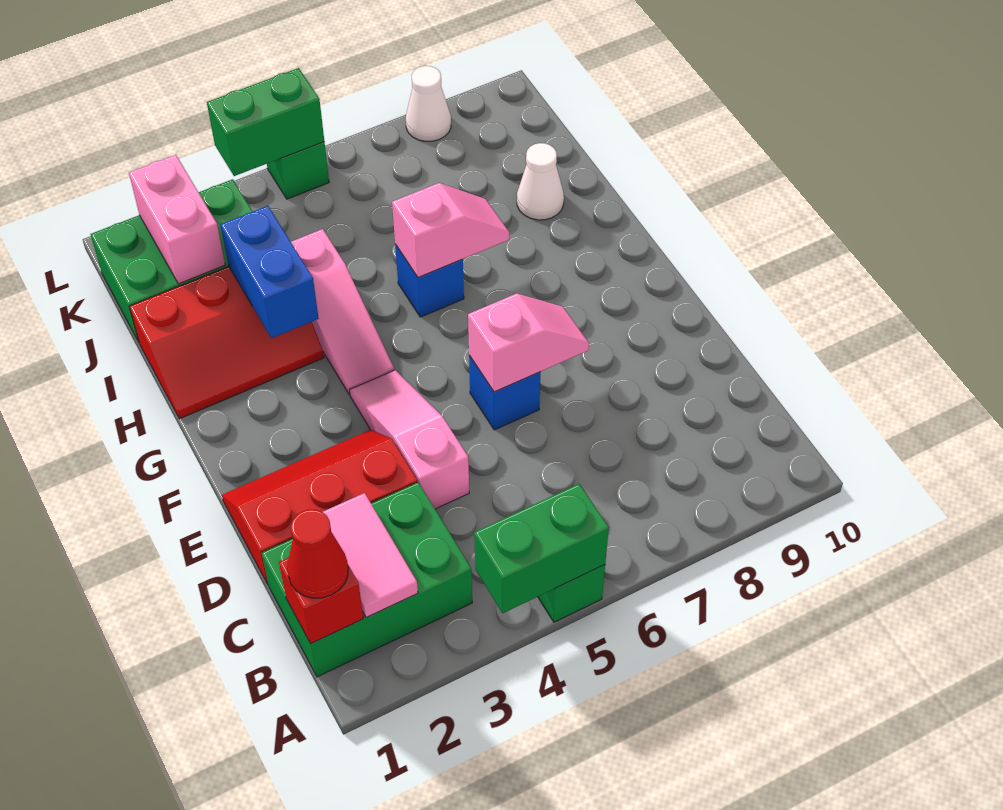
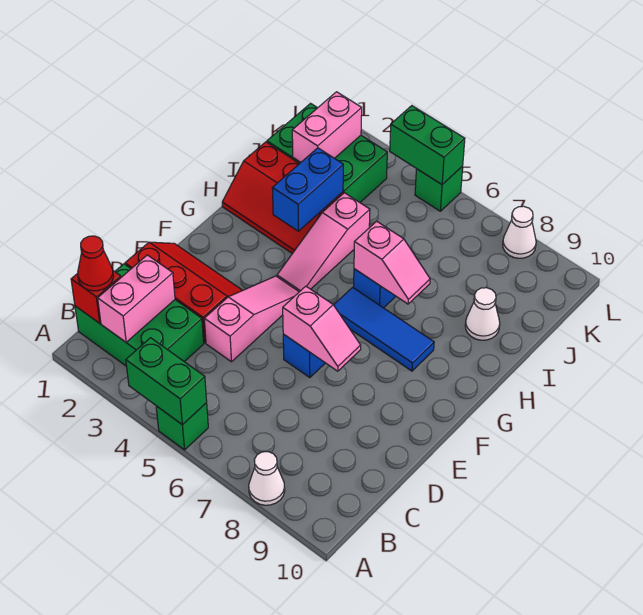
none -> white cone A8 level 1
pink tile B2:C2 level 2 -> pink brick B2:C2 level 2
none -> blue tile G6:G8 level 1

